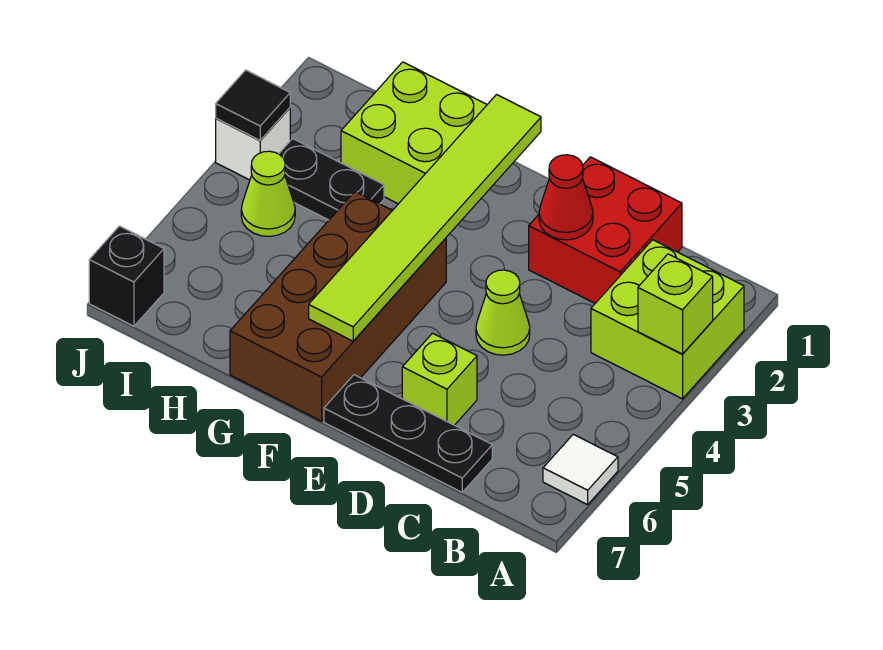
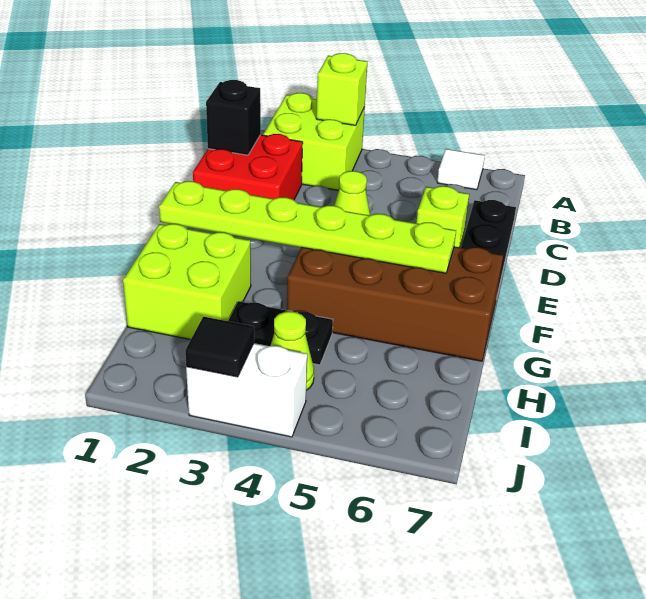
red cone D2 level 2 -> none
lime tile F1:F6 level 2 -> lime plate F1:F6 level 2
black plate H3:I3 level 1 -> black plate H3:H4 level 1
white brick J3 level 1 -> white brick J3:J4 level 1
black brick J7 level 1 -> black brick C1 level 2

